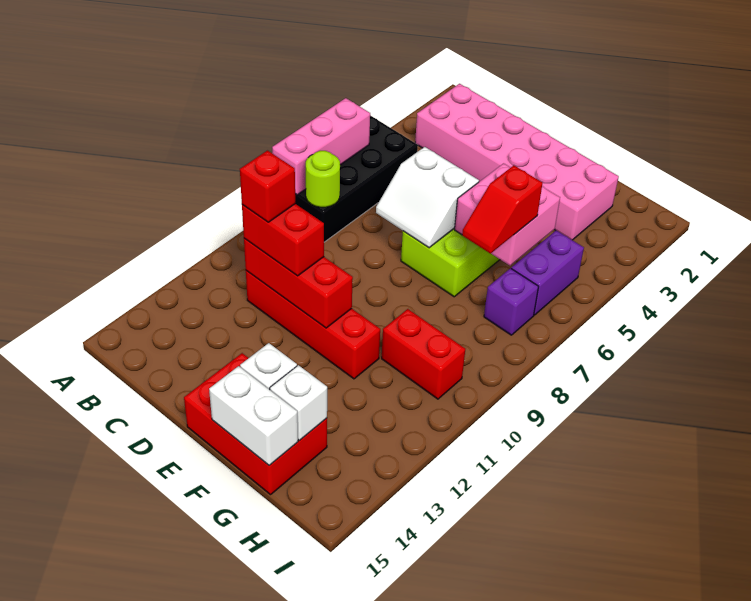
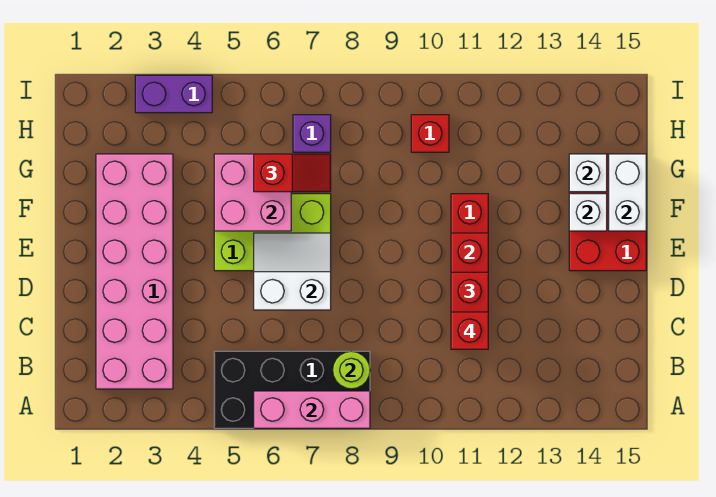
white slope D6:E7 level 2 top 6 -> white slope D6:E7 level 2 top D
red brick G10:H10 level 1 -> red brick H10 level 1
purple brick H5:H6 level 1 -> purple brick I3:I4 level 1

